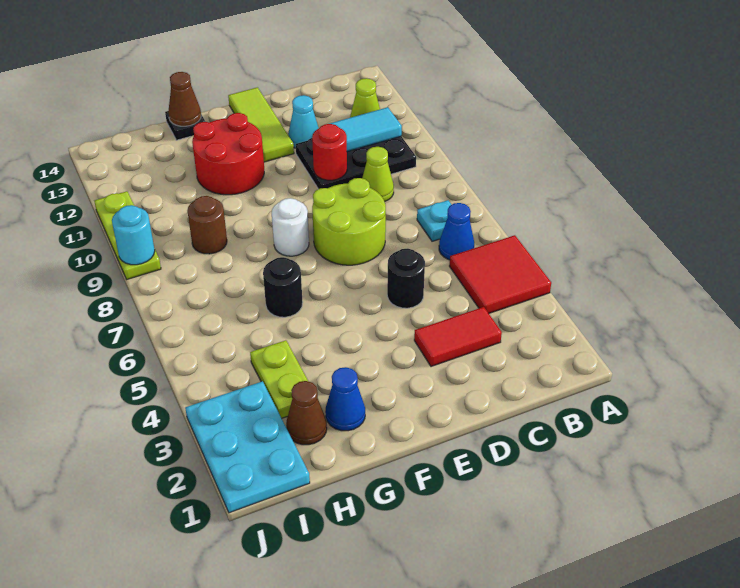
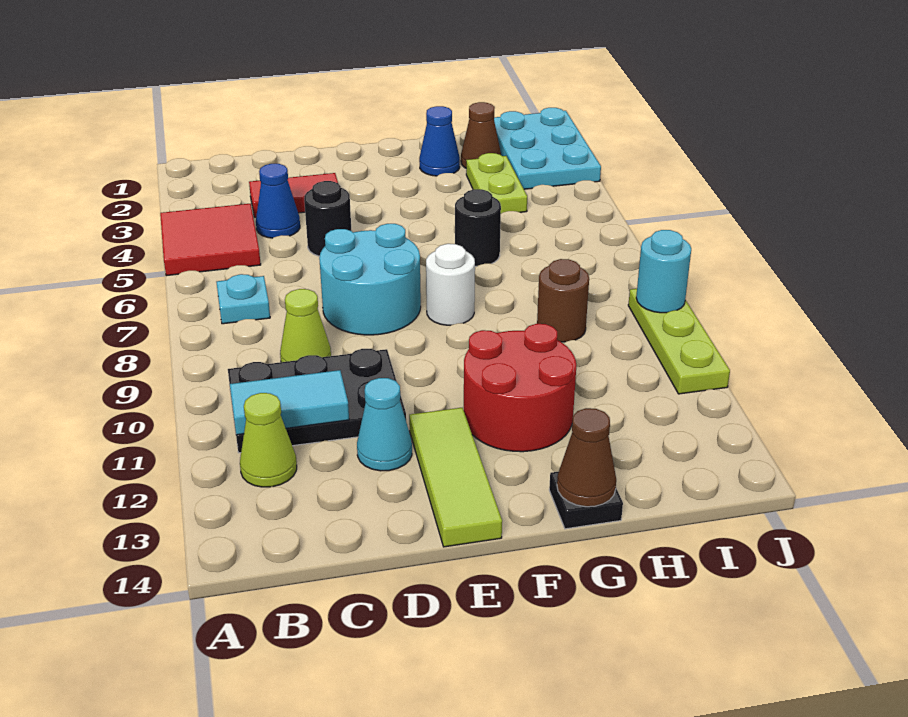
blue cone B6 level 1 -> blue cone C4 level 1
lime round brick D7:E8 level 1 -> cyan round brick D7:E8 level 1
red round brick D10 level 2 -> none

